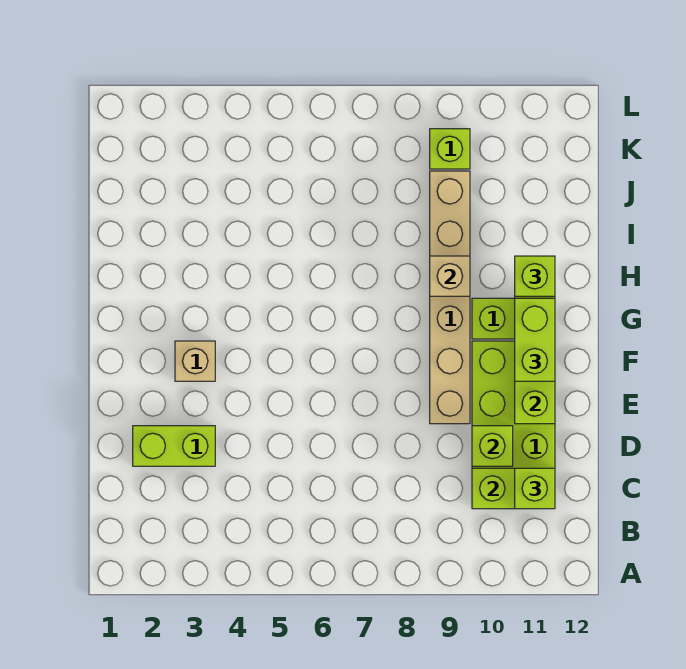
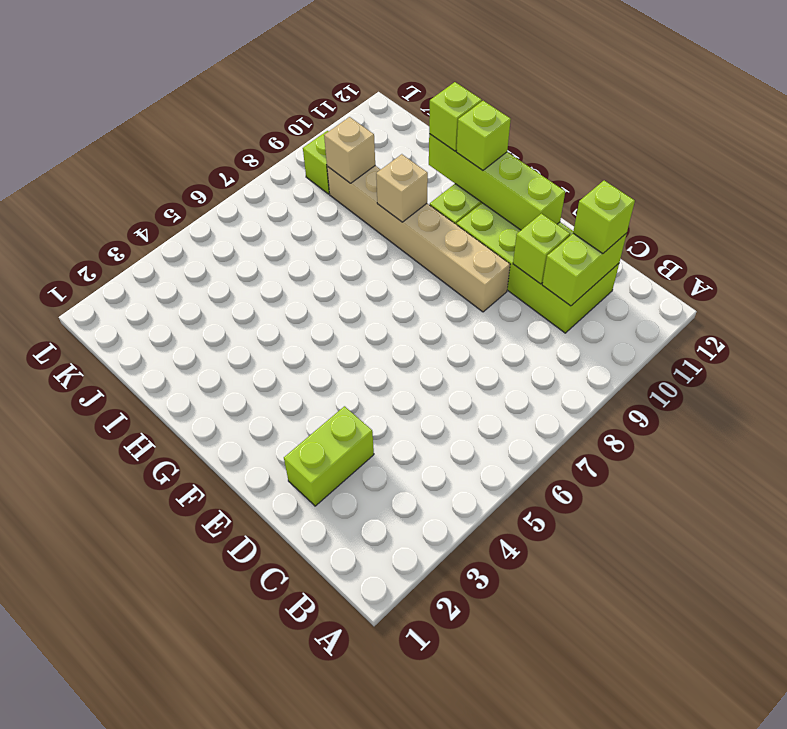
tan brick F3 level 1 -> tan brick J9 level 2
lime brick F11:G11 level 3 -> lime brick G11 level 3

